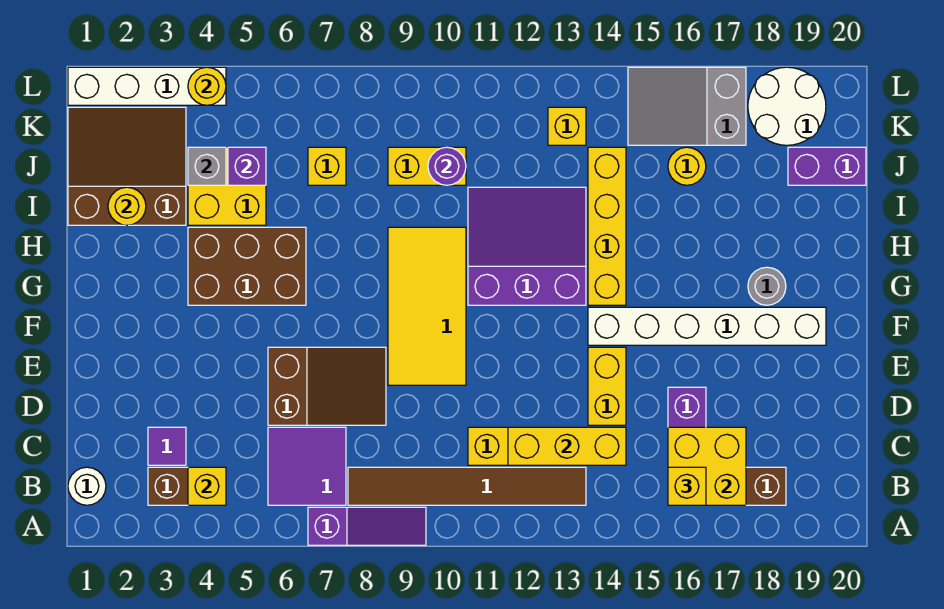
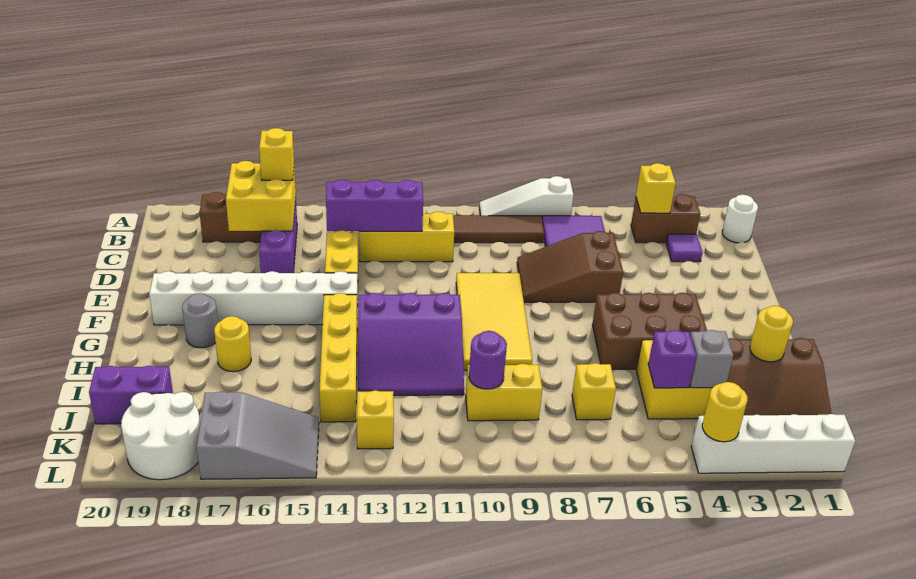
purple slope A7:A9 level 1 top 7 -> white slope A7:A9 level 1 top 7
yellow brick C12:C14 level 2 -> purple brick C12:C14 level 2
yellow round brick J16 level 1 -> yellow round brick H17 level 1

